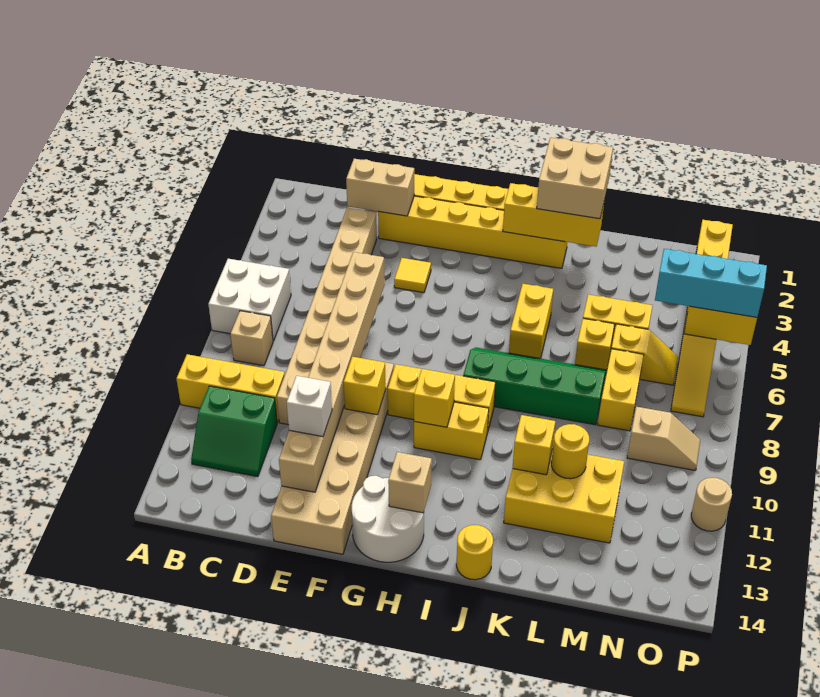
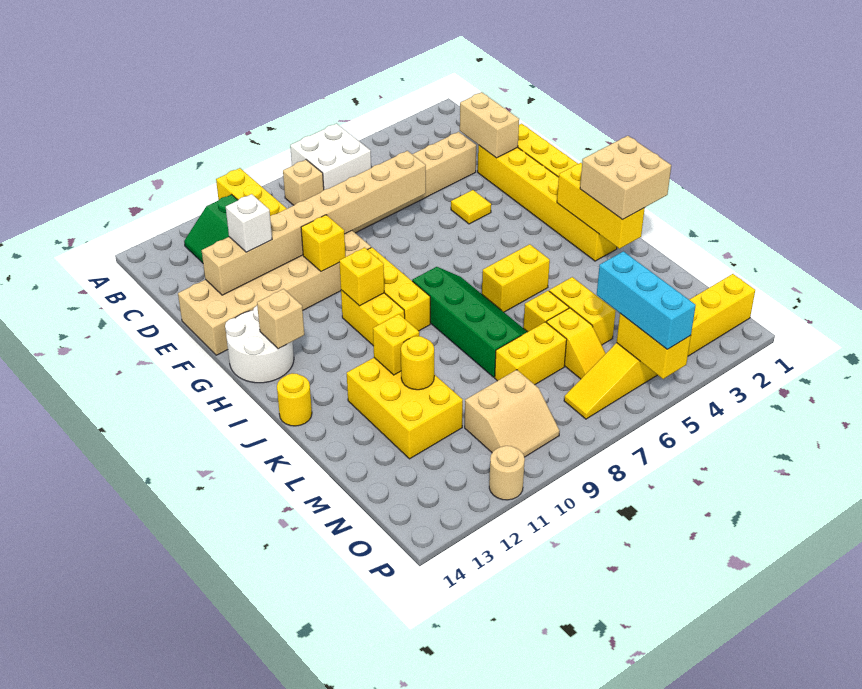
tan slope N9:O9 level 1 top N -> tan slope N9:O10 level 1 top N

